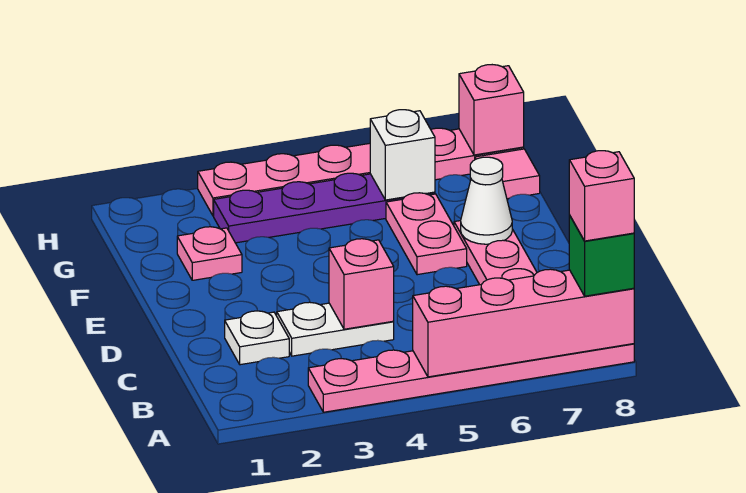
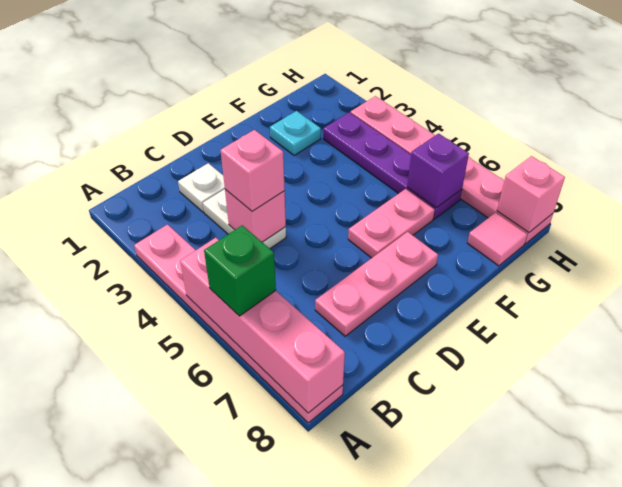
green brick A8 level 3 -> green brick A6 level 3
pink brick A8 level 4 -> pink brick C4 level 3
white cone E7 level 2 -> none
pink plate F2 level 1 -> cyan plate F2 level 1
white brick G6 level 2 -> purple brick G6 level 2

